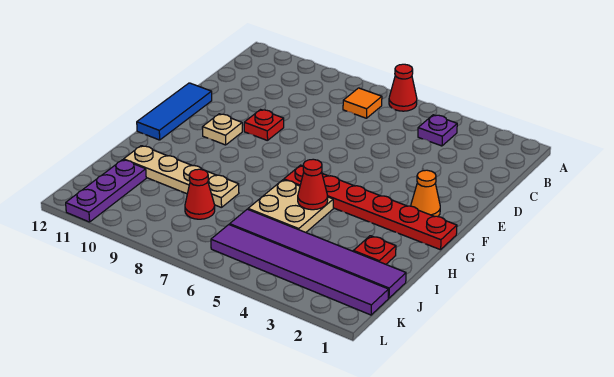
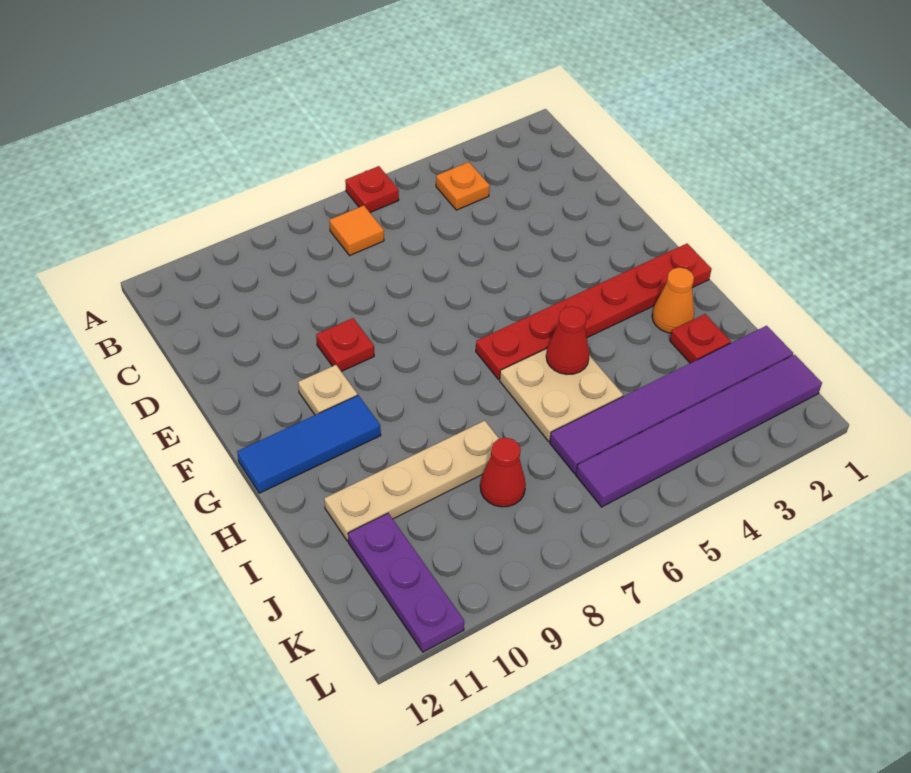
red cone A6 level 1 -> red plate A6 level 1
purple plate B4 level 1 -> orange plate B4 level 1
blue tile E12:G12 level 1 -> blue tile G10:G12 level 1
orange cone F2 level 1 -> orange cone H2 level 1

